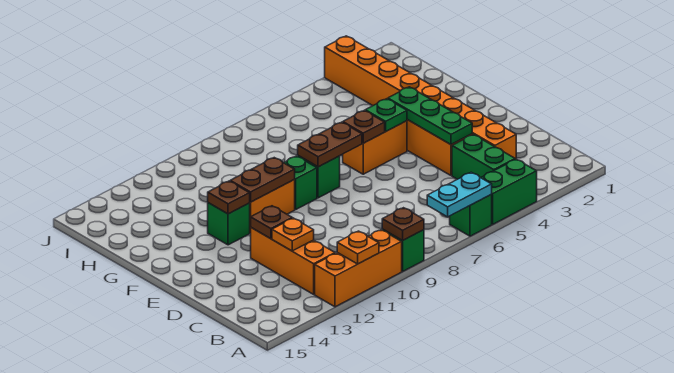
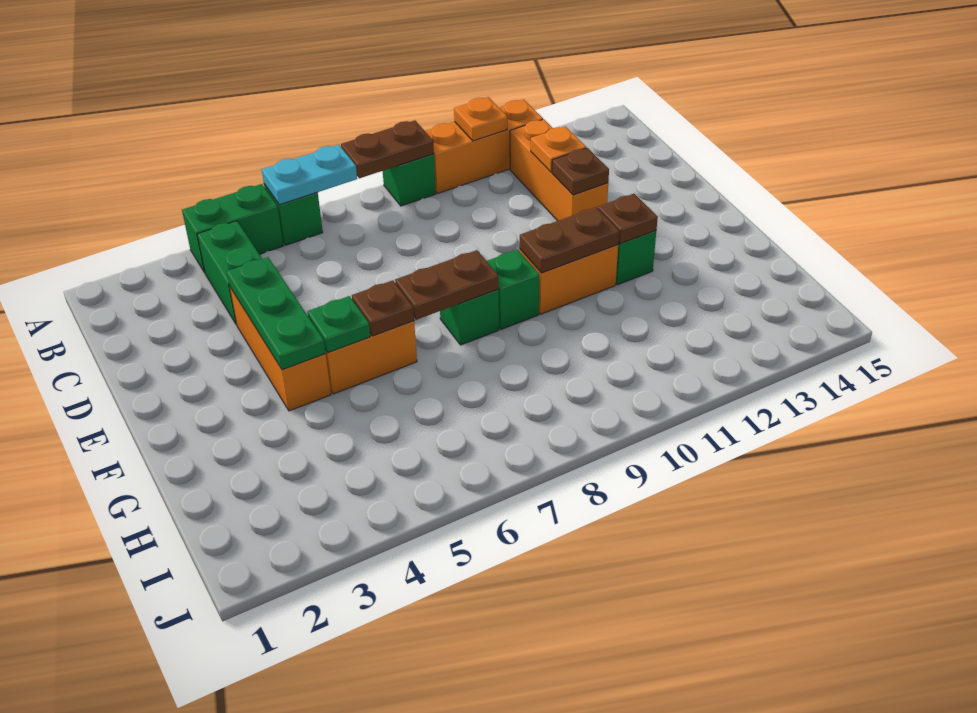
brown plate A9 level 2 -> brown plate A8:A9 level 2
orange brick C3:J3 level 1 -> none

